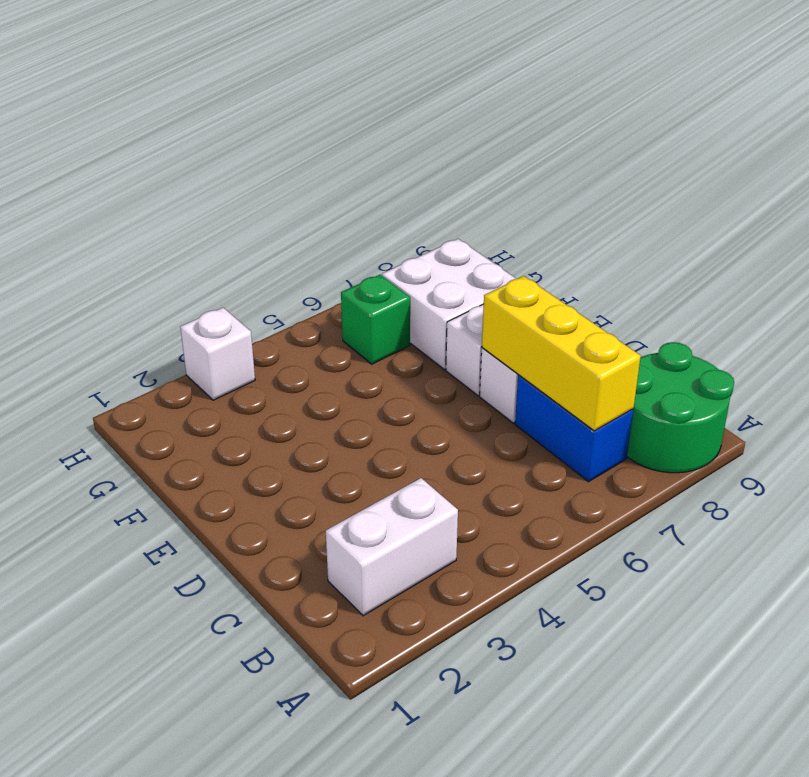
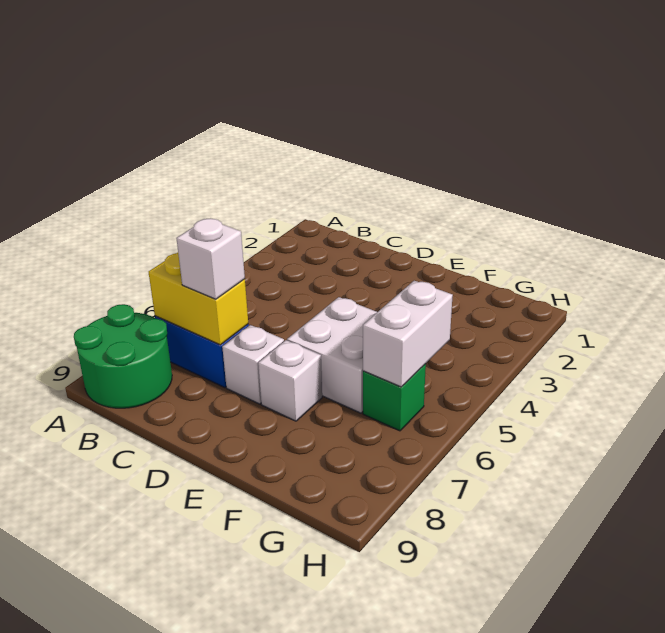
white brick B2:B3 level 1 -> white brick G5:G6 level 2
yellow brick B7:D7 level 2 -> yellow brick B7:C7 level 2
white brick F7:G8 level 1 -> white brick E5:F6 level 1
white brick H3 level 1 -> white brick C7 level 3

